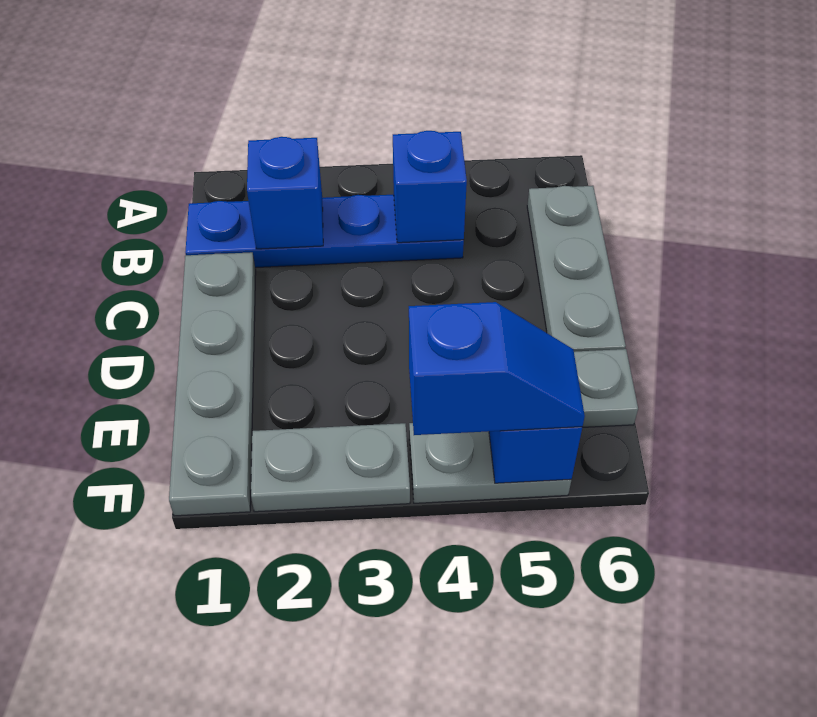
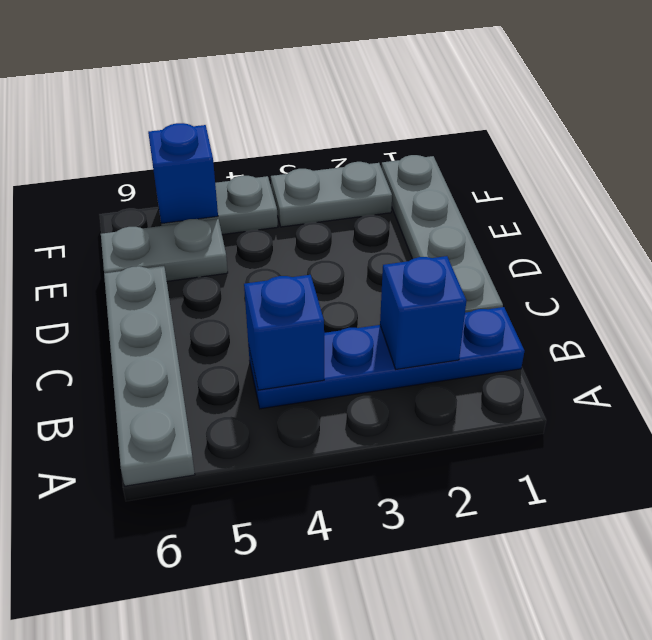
grey plate B6:D6 level 1 -> grey plate A6:D6 level 1
blue slope F4:F5 level 3 top 4 -> none

